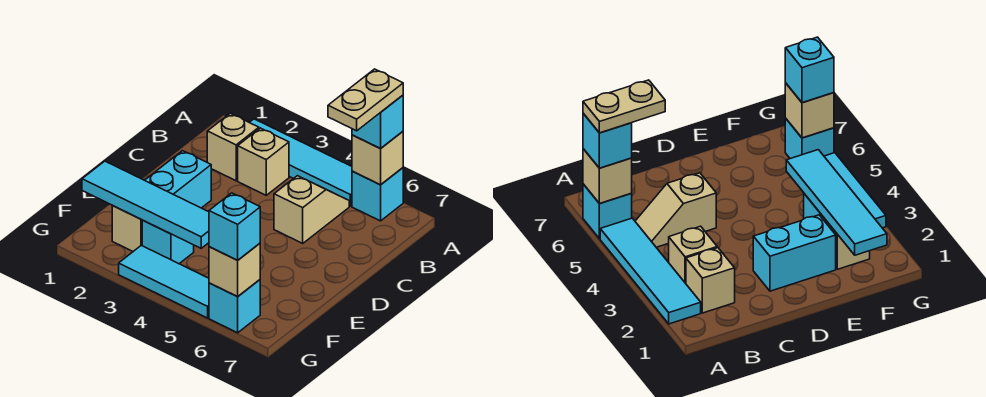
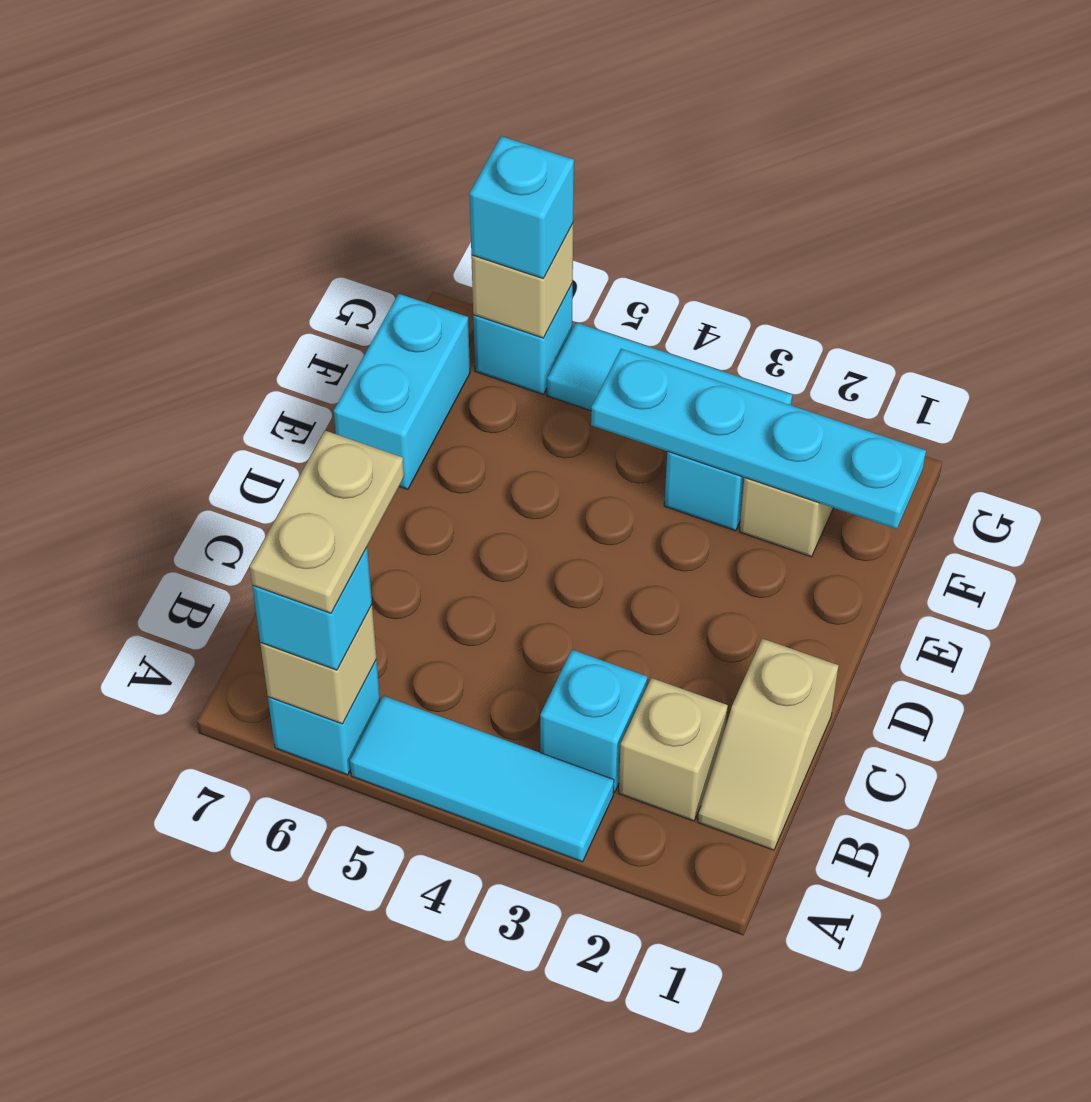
cyan tile A2:A5 level 1 -> cyan tile A3:A5 level 1
tan brick B3 level 1 -> cyan brick B3 level 1
tan slope B5:C5 level 1 top C -> tan slope B1:C1 level 1 top C
cyan brick D2:E2 level 1 -> cyan brick E7:F7 level 1
cyan tile F1:F4 level 2 -> cyan plate F1:F4 level 2

